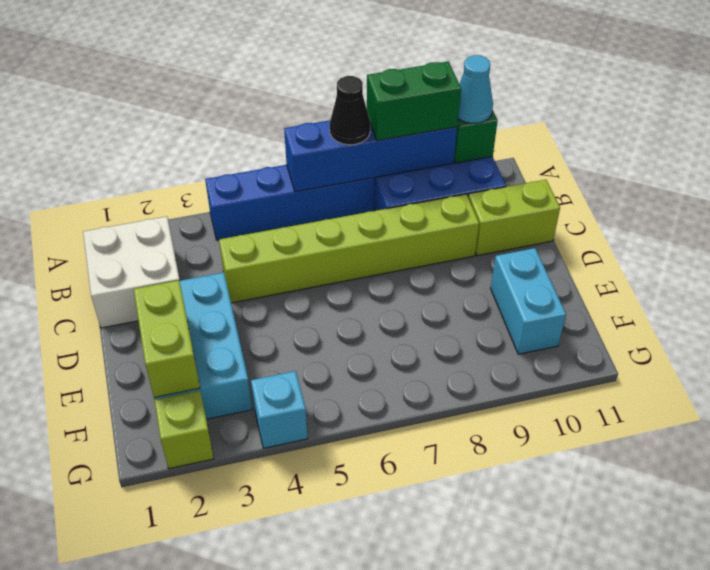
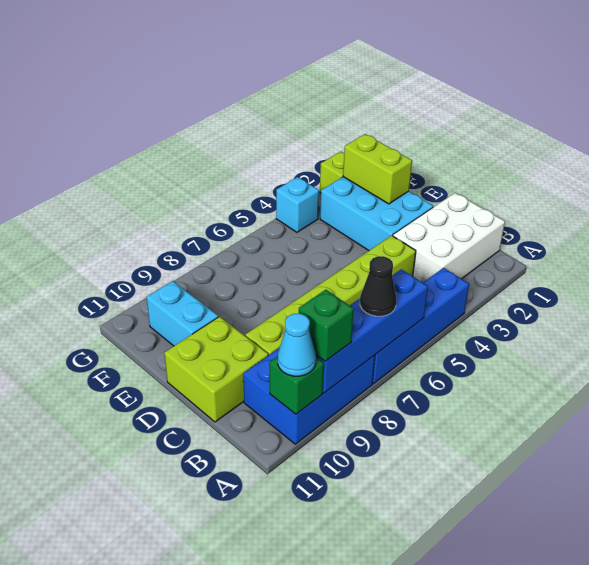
green brick A8:A9 level 3 -> green brick A9 level 3
white brick B1:C2 level 1 -> white brick B1:C3 level 1
lime brick C10:C11 level 1 -> lime brick C10:D11 level 1

